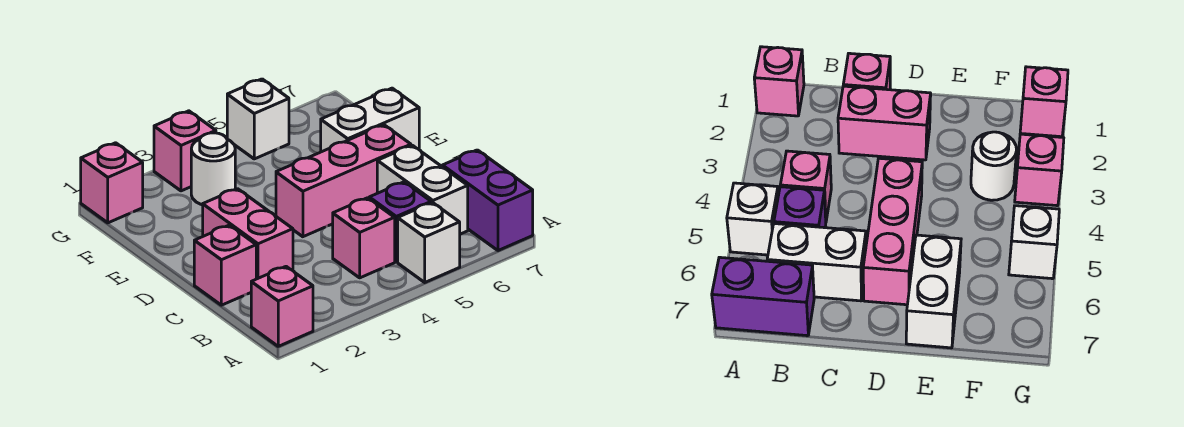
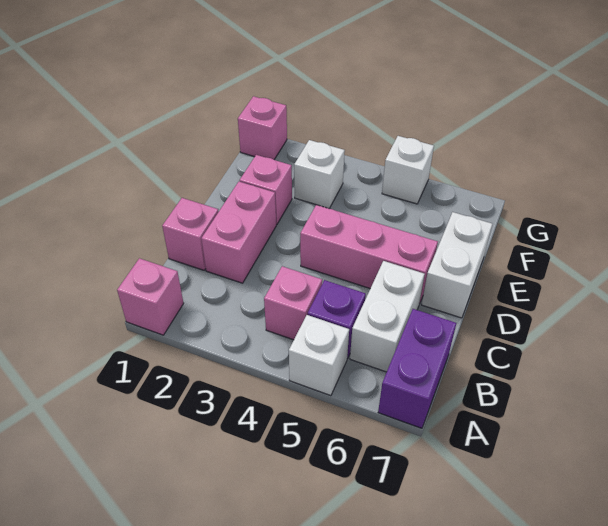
white brick E6:E7 level 1 -> white brick D7:E7 level 1
white round brick F3 level 1 -> white brick F3 level 1
pink brick G3 level 1 -> pink brick E2 level 1

